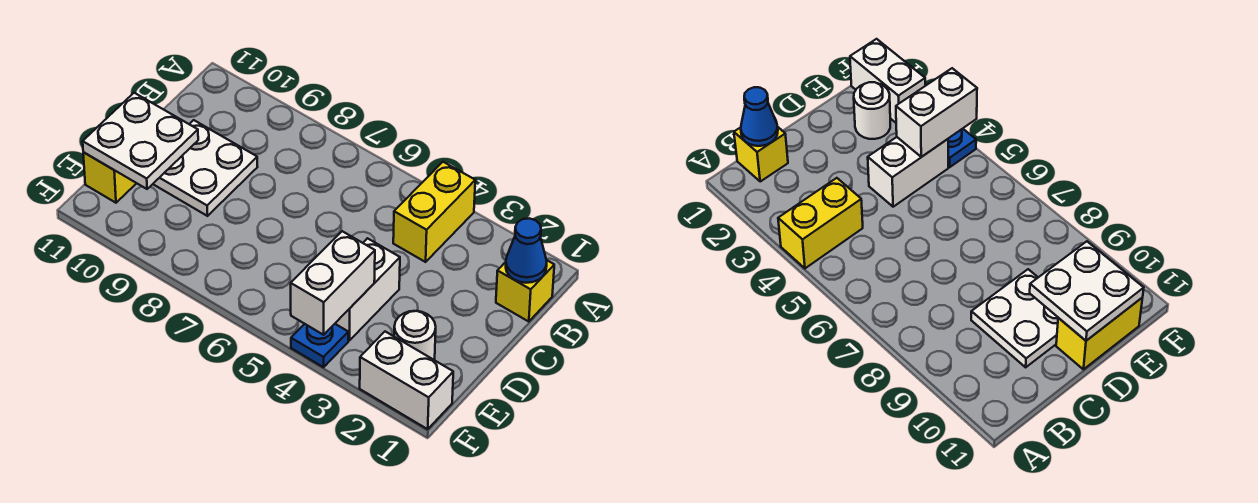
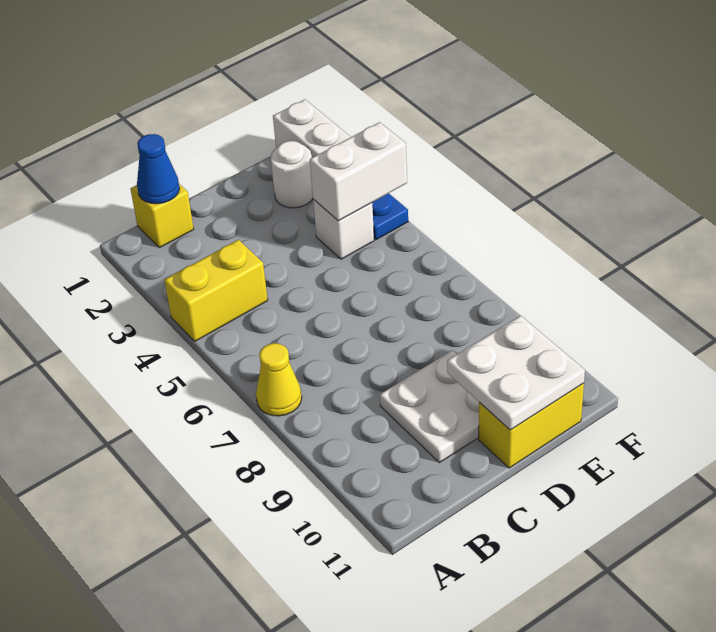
none -> yellow cone A7 level 1
white brick D4:E4 level 1 -> white brick E4 level 1

